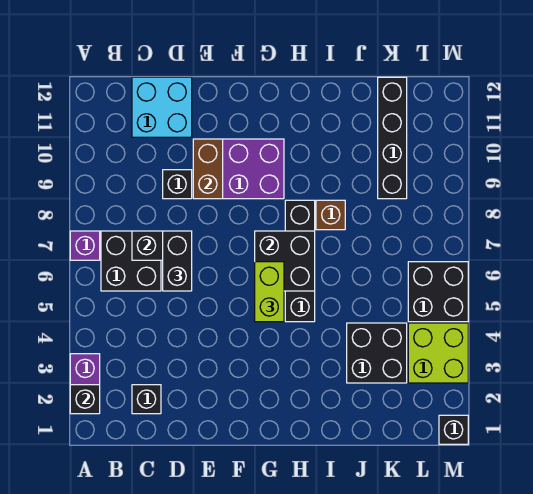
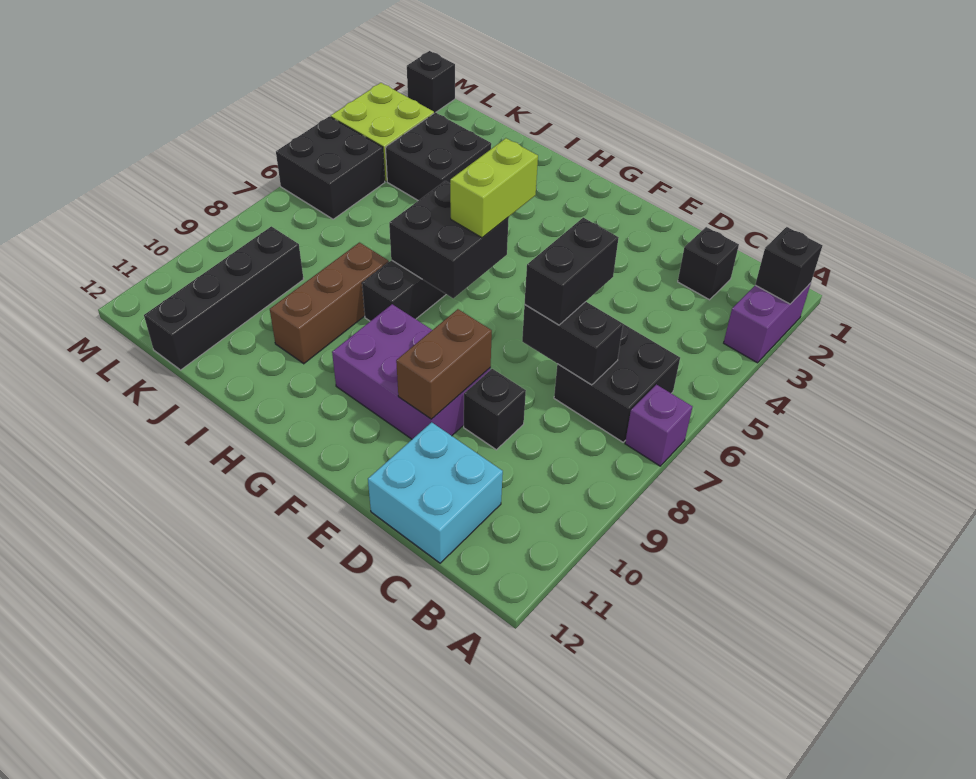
brown brick I8 level 1 -> brown brick I8:I10 level 1

